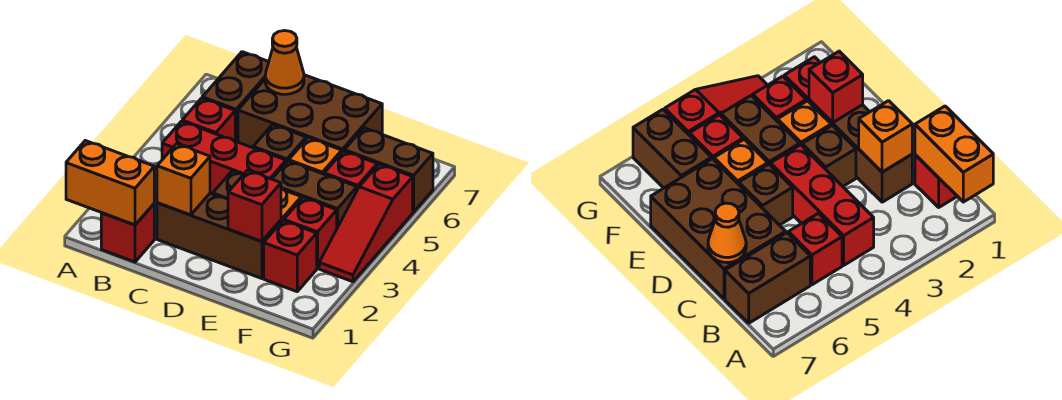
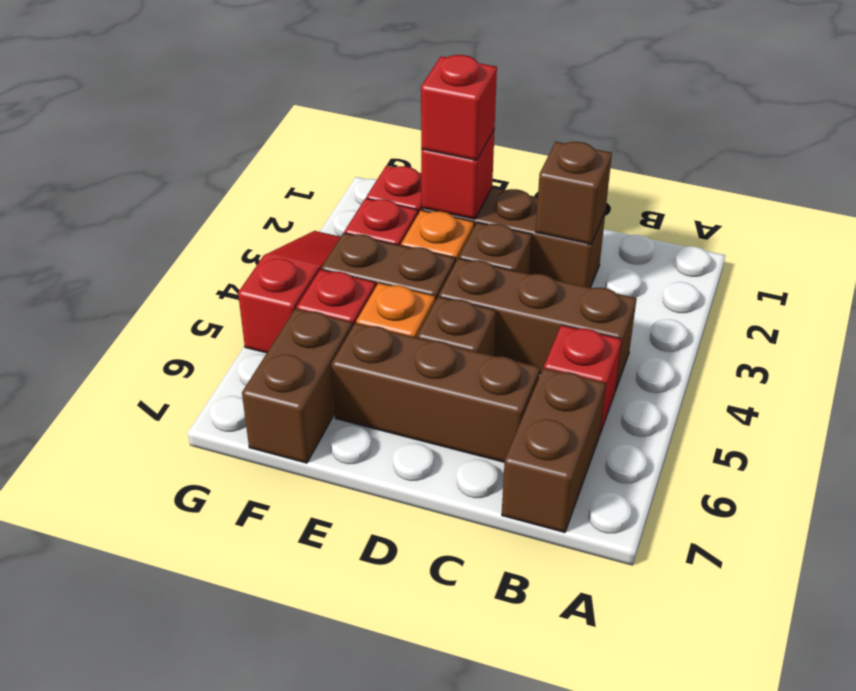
orange brick A1:B1 level 2 -> none
red brick B1 level 1 -> red brick E2 level 3
red brick B4:D4 level 1 -> brown brick B4:D4 level 1
orange brick C2 level 2 -> brown brick C2 level 2
brown brick C6:E7 level 1 -> brown brick C6:E6 level 1
orange cone C7 level 2 -> none
brown brick F6:G6 level 1 -> brown brick F6:F7 level 1

